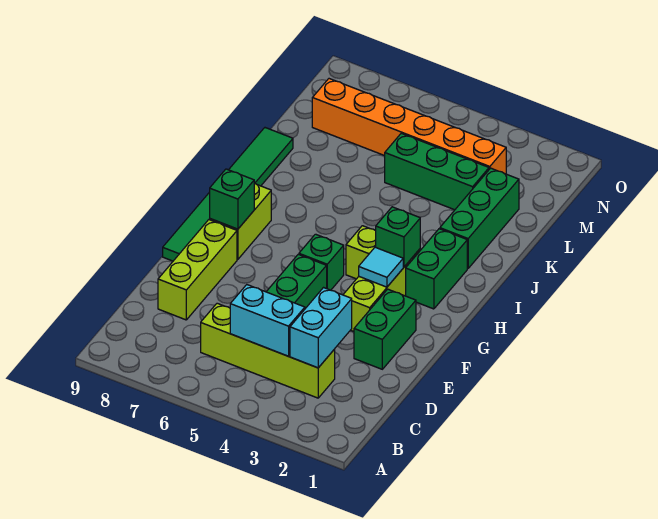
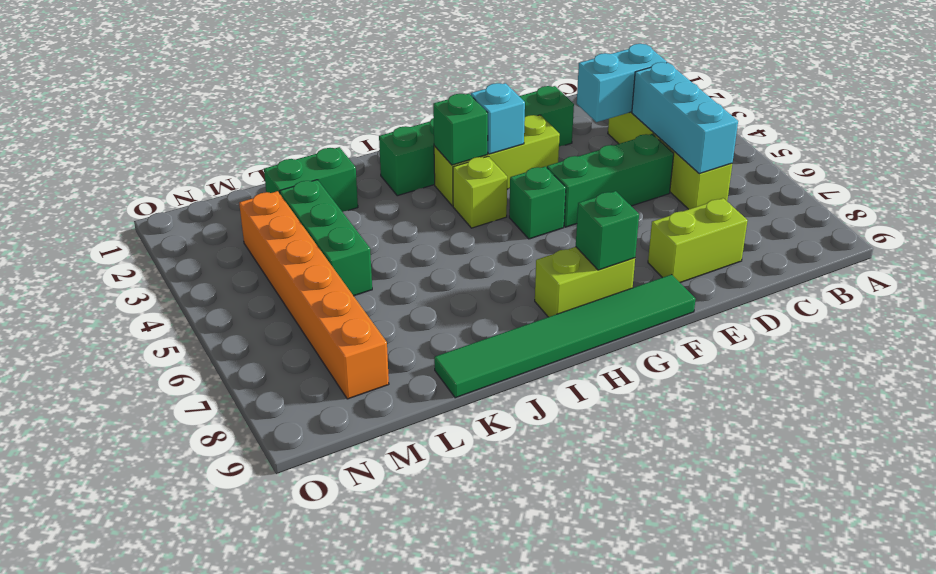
cyan brick C4:C5 level 2 -> cyan brick C4:C6 level 2
lime brick D8:F8 level 1 -> lime brick D8:E8 level 1
cyan tile G3 level 2 -> cyan brick G3 level 2
green brick J2:L2 level 1 -> green brick K2:L2 level 1

